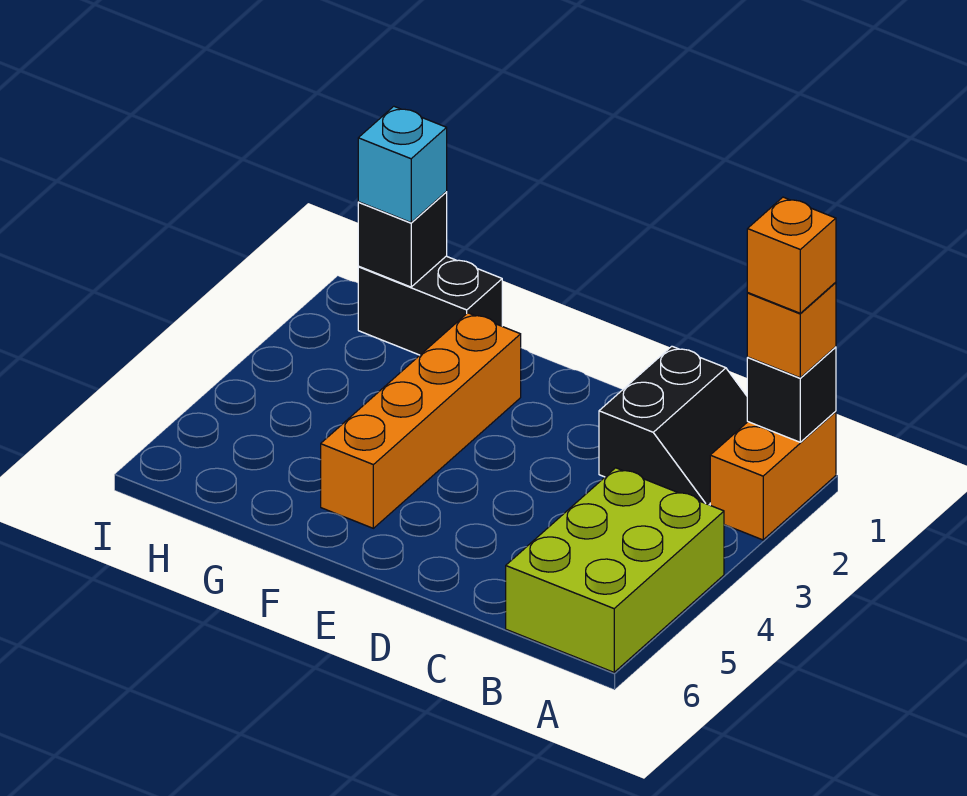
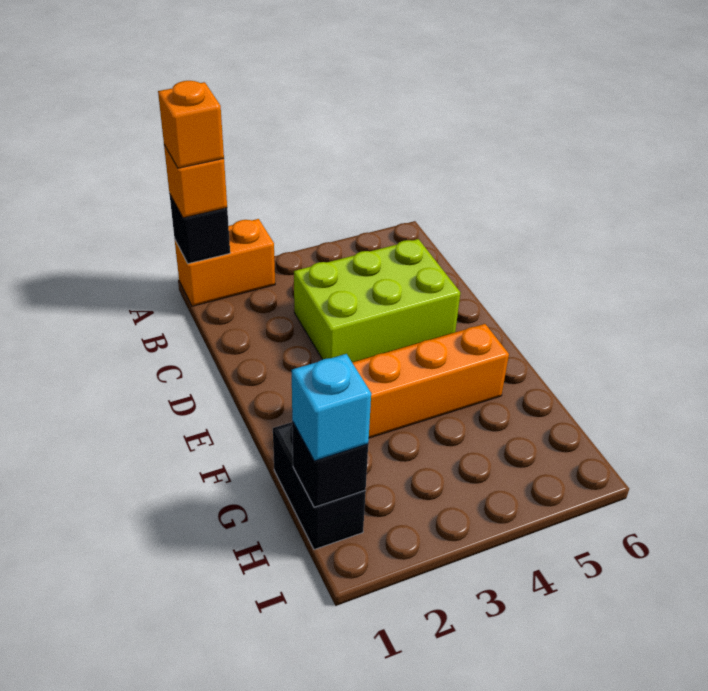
lime brick A4:B6 level 1 -> lime brick C3:D5 level 1
black slope B1:C2 level 1 top C -> none

